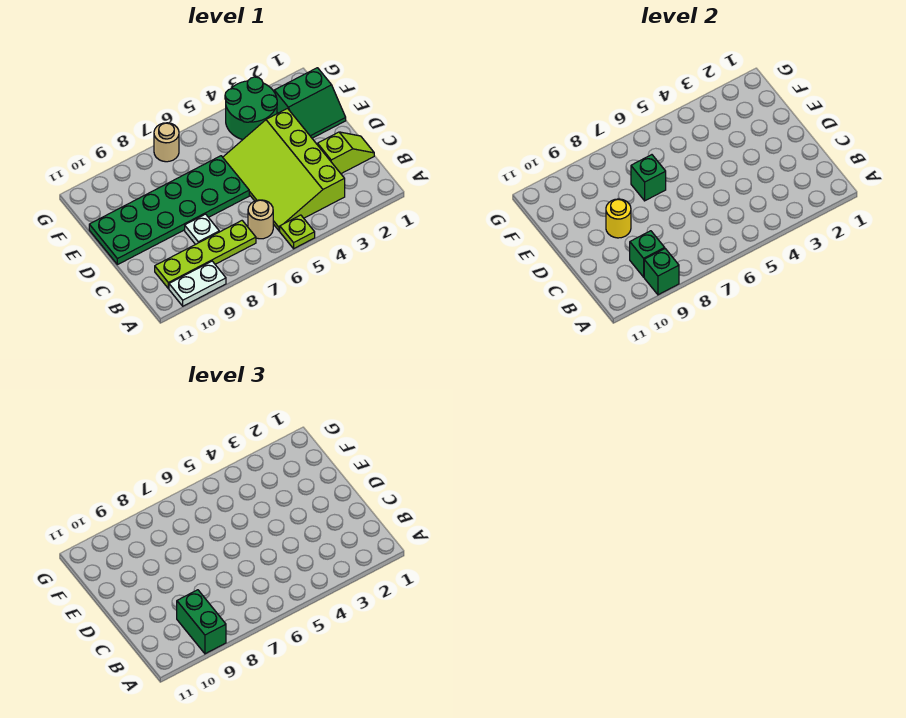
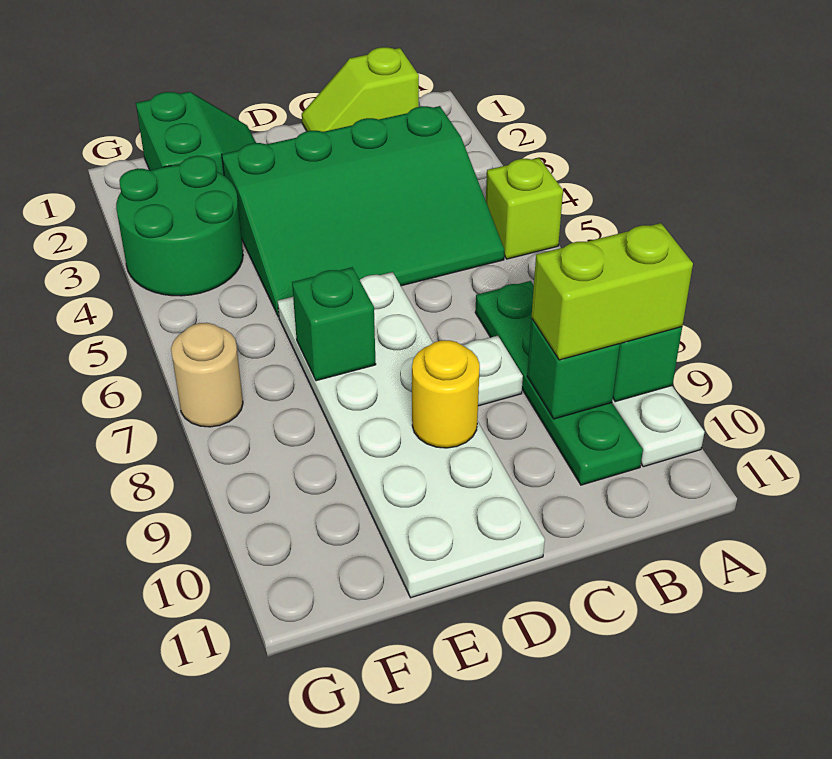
lime plate A5 level 1 -> lime brick A5 level 1
green brick A9:B9 level 3 -> lime brick A9:B9 level 3
lime slope B3:E5 level 1 top 3 -> green slope B3:E5 level 1 top 3
tan round brick B6 level 1 -> none
lime plate B7:B10 level 1 -> green plate B7:B10 level 1
lime slope C1:C2 level 1 top 2 -> lime slope B1:C1 level 1 top B
green plate D6:E11 level 1 -> white plate D6:E11 level 1

